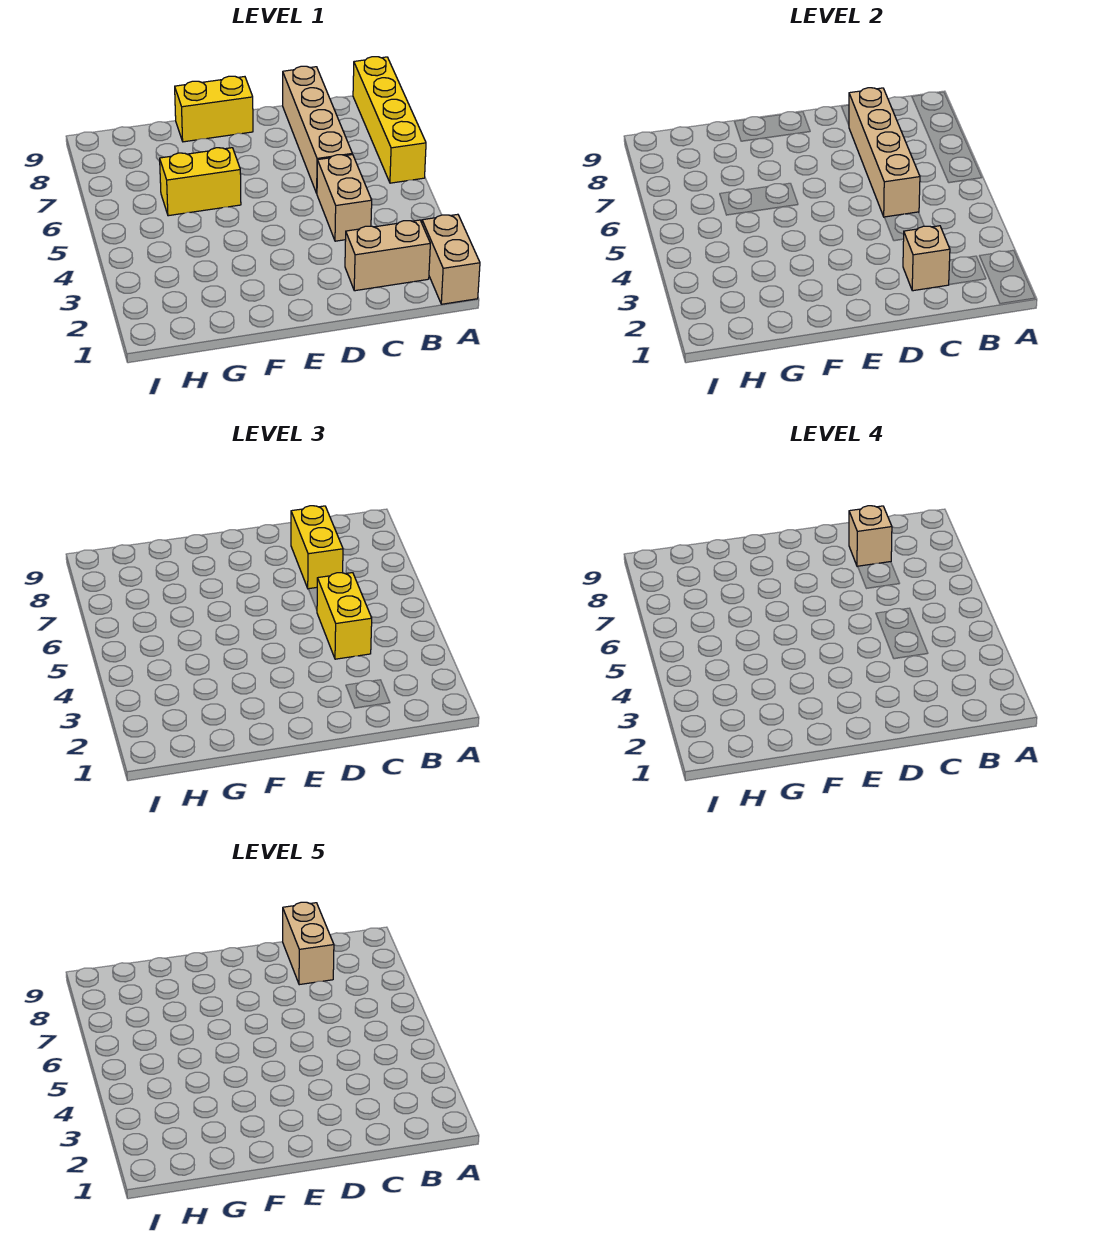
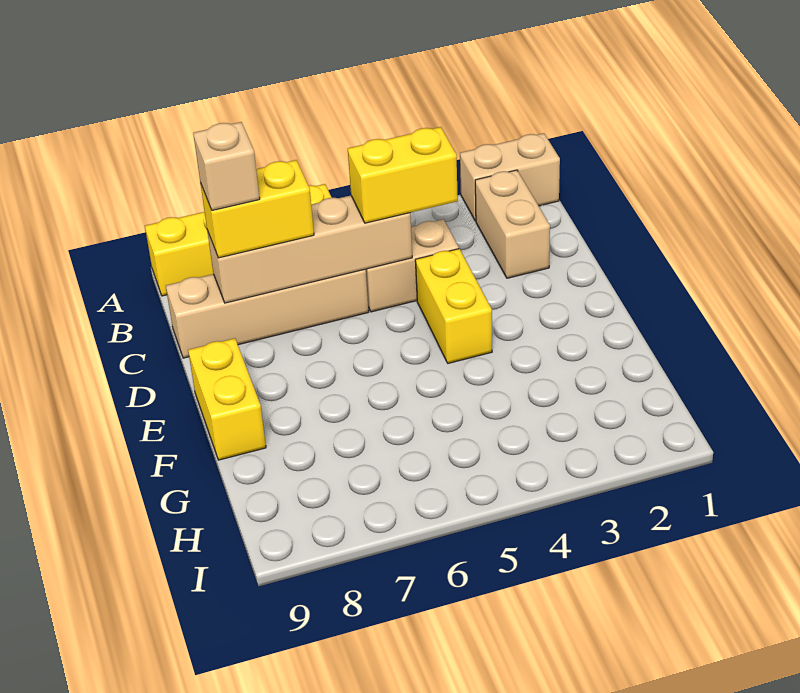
tan brick C2 level 2 -> none
tan brick C8:C9 level 5 -> none
yellow brick F6:G6 level 1 -> yellow brick D4:E4 level 1

